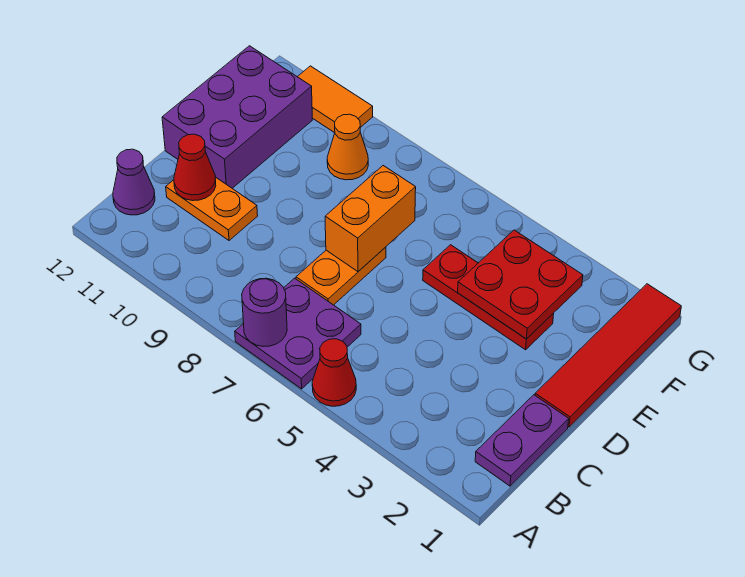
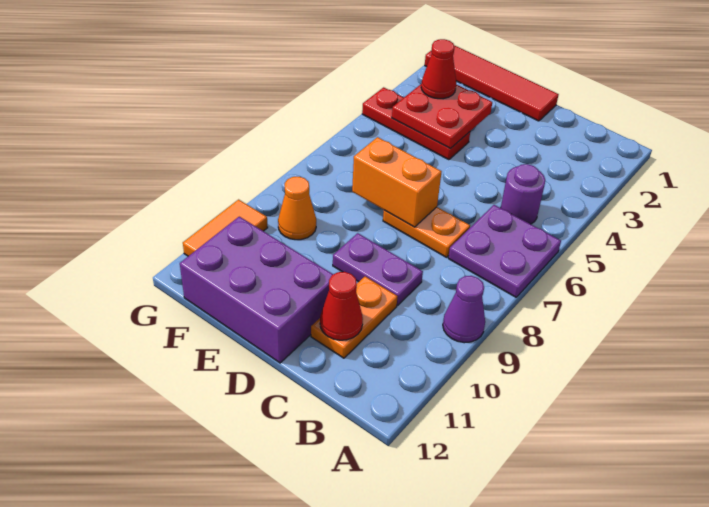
red cone A5 level 1 -> red cone F3 level 3
purple round brick A7 level 2 -> purple round brick B5 level 1
purple plate B1:C1 level 1 -> purple plate C9:D9 level 1
purple cone B12 level 1 -> purple cone A9 level 1
red plate E3:E5 level 1 -> red plate E4:G4 level 1

